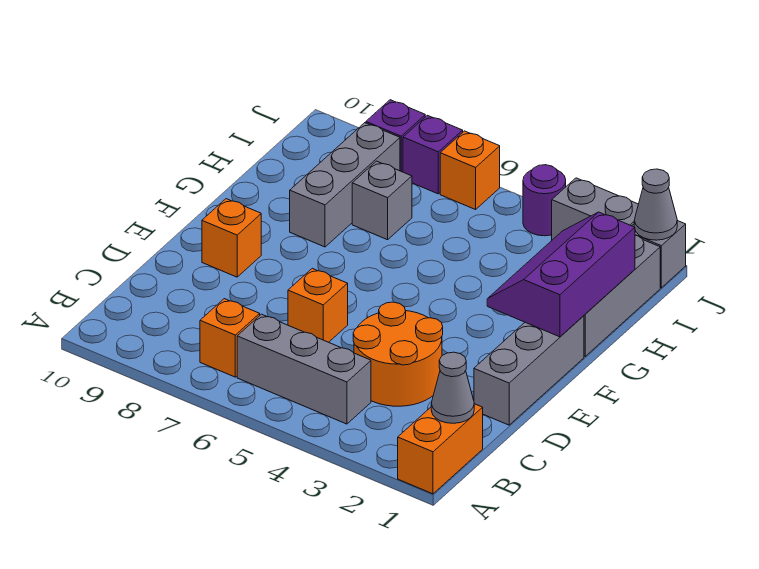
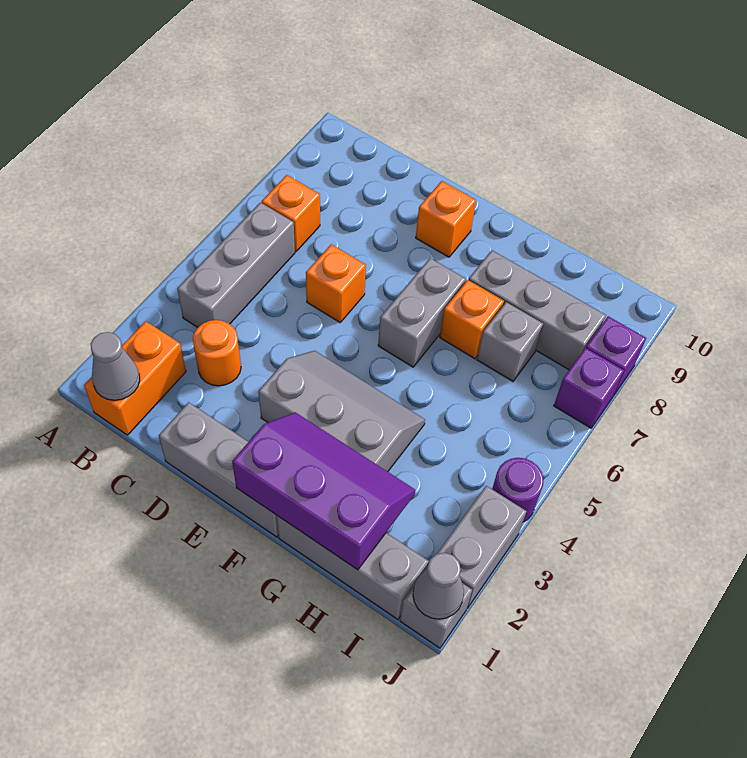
orange brick A1:B1 level 1 -> orange brick B1:B2 level 1
orange round brick C3:D4 level 1 -> orange round brick C3 level 1
none -> grey slope E3:G4 level 1 top 3
none -> grey brick F6:F7 level 1
orange brick J6 level 1 -> orange brick G7 level 1

